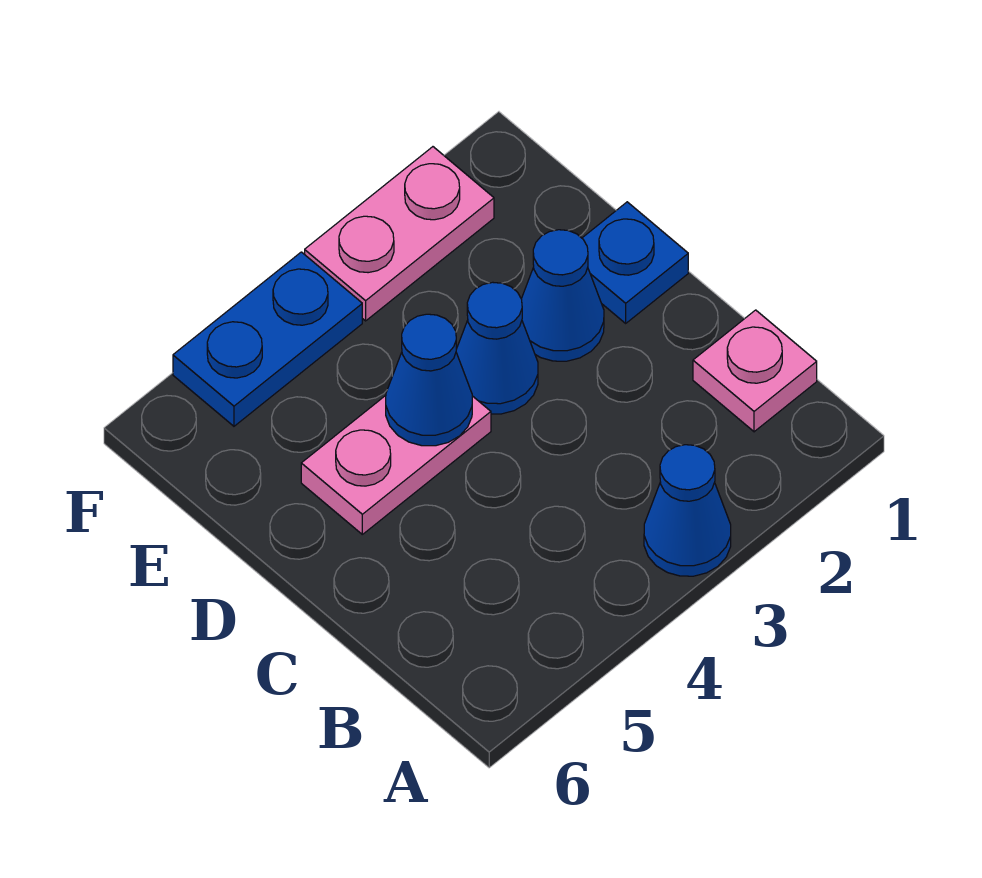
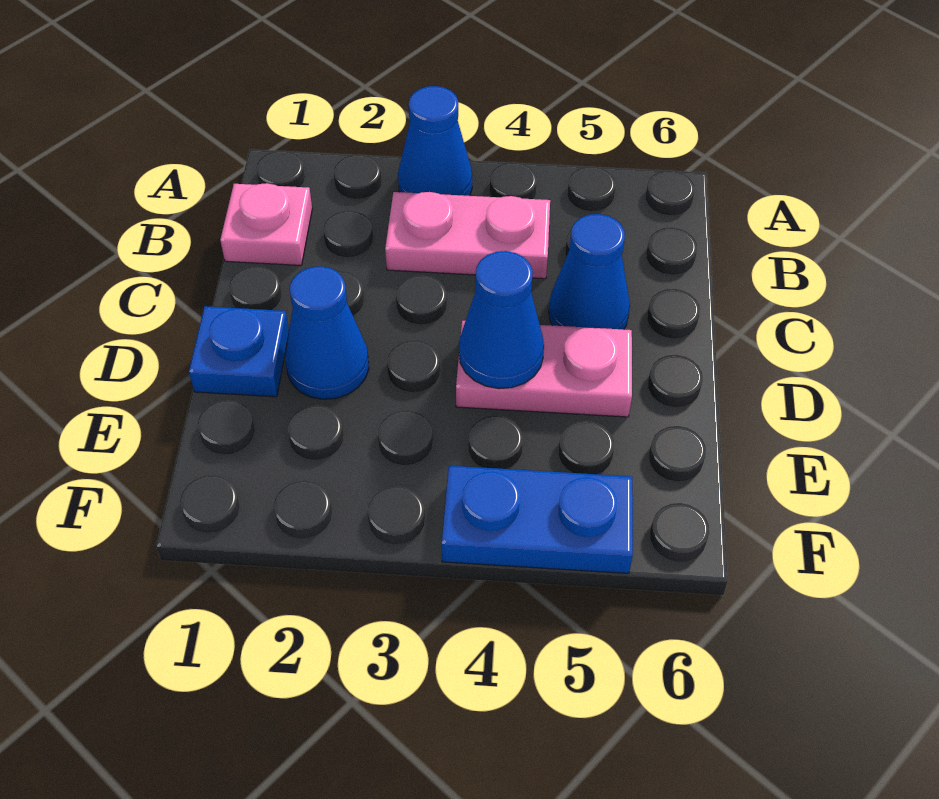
blue cone D3 level 1 -> blue cone C5 level 1
pink plate F2:F3 level 1 -> pink plate B3:B4 level 1

